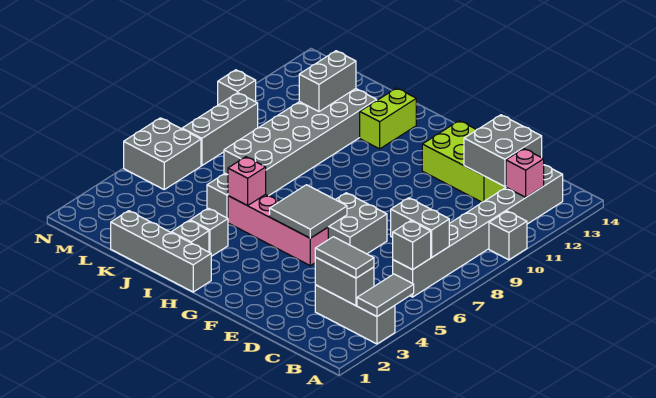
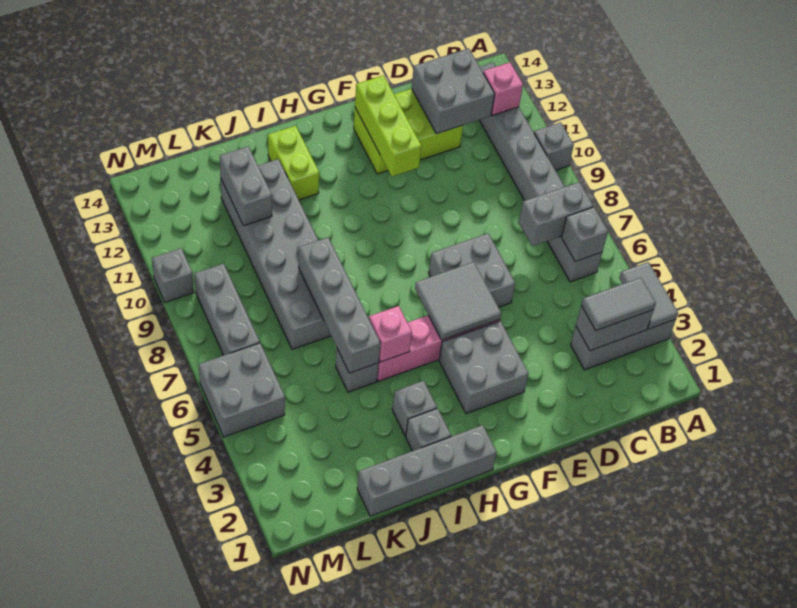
none -> grey brick F3:G4 level 1
none -> lime brick F11:F13 level 2
none -> grey brick J5:J8 level 2

